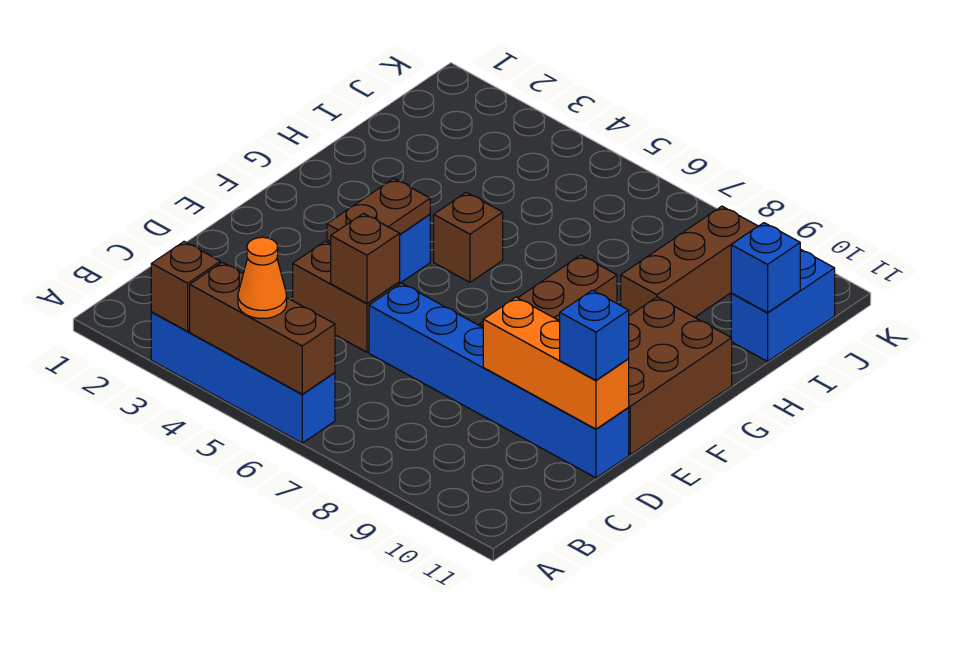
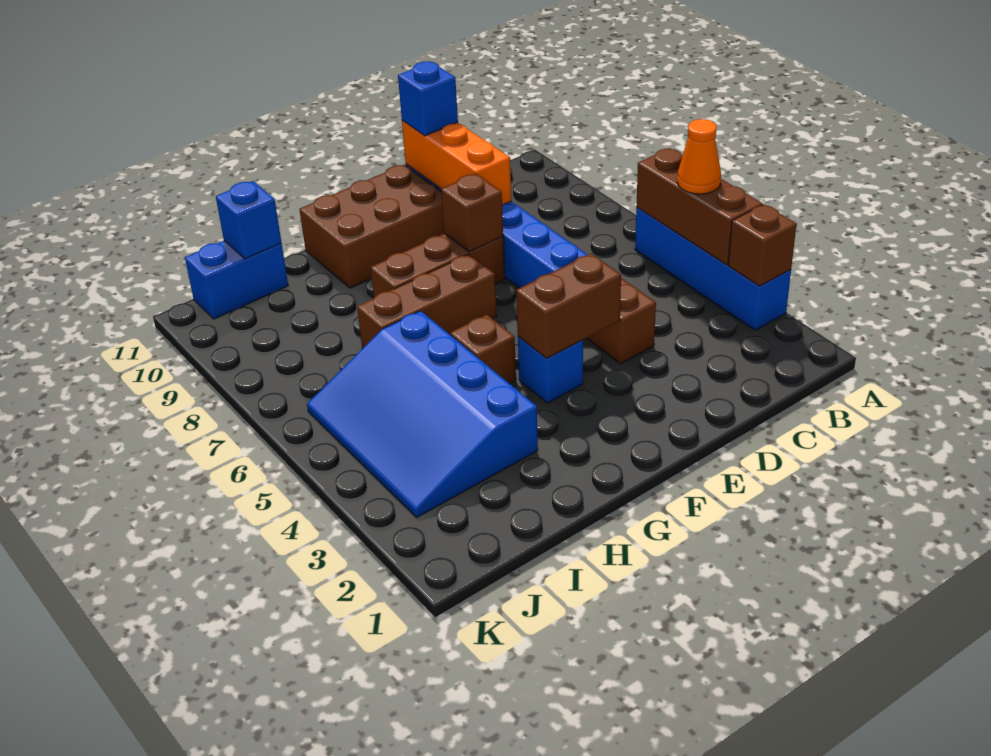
brown brick D5 level 2 -> brown brick E8 level 2
brown plate E4:F4 level 2 -> brown brick E4:F4 level 2
none -> blue slope H3:J6 level 1 top H
brown brick H9:J9 level 1 -> brown brick F7:H7 level 1

